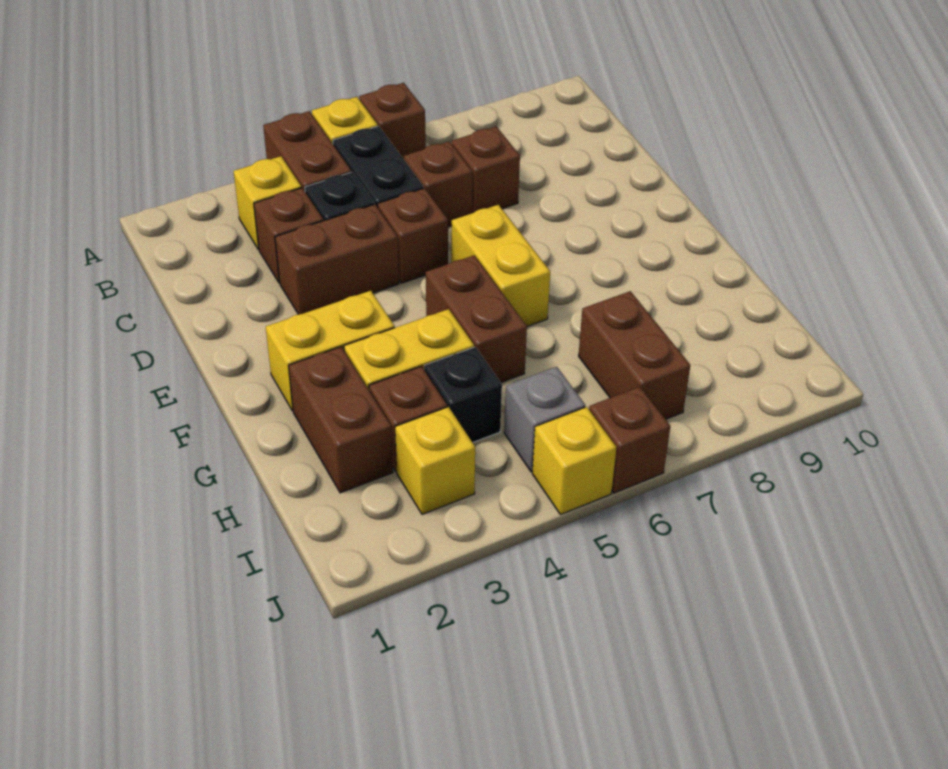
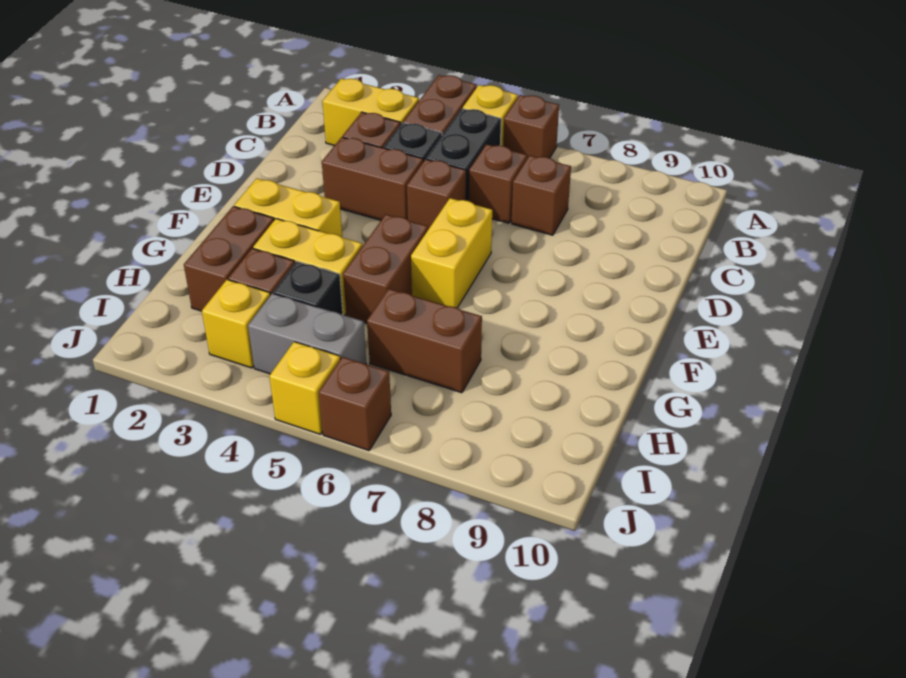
yellow brick B3 level 1 -> yellow brick B2:B3 level 1
brown brick H7:I7 level 1 -> brown brick H6:H7 level 1
grey brick I5 level 1 -> grey brick I4:I5 level 1

